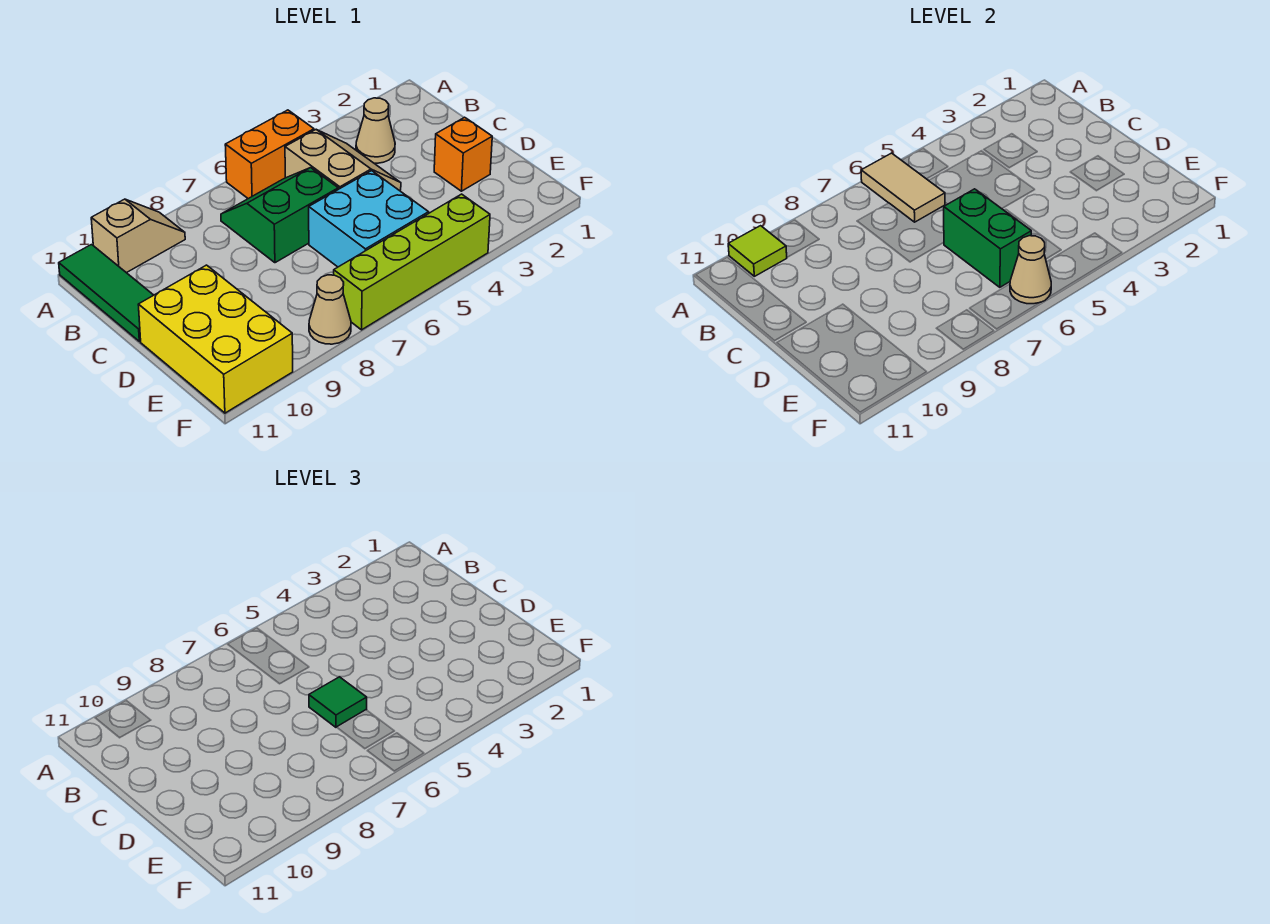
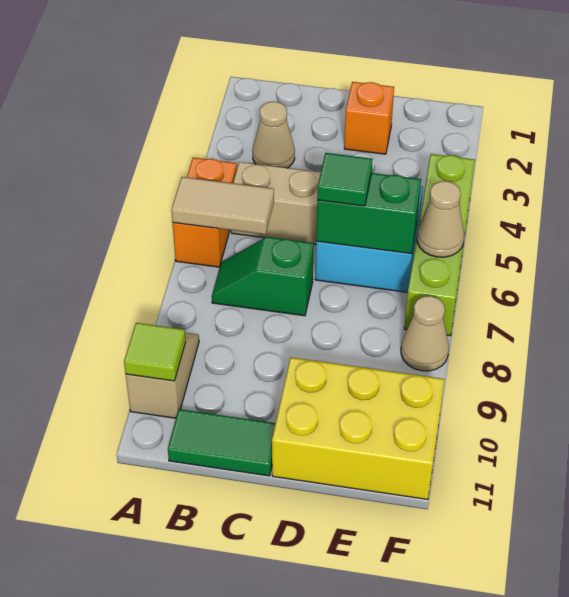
green tile A11:C11 level 1 -> green tile B11:C11 level 1
green slope B6:C7 level 1 top C -> green slope B7:C7 level 1 top C

